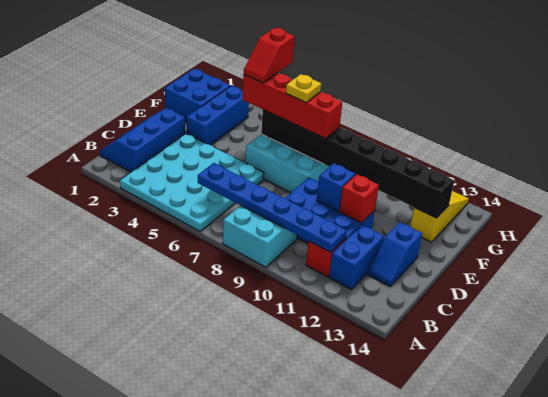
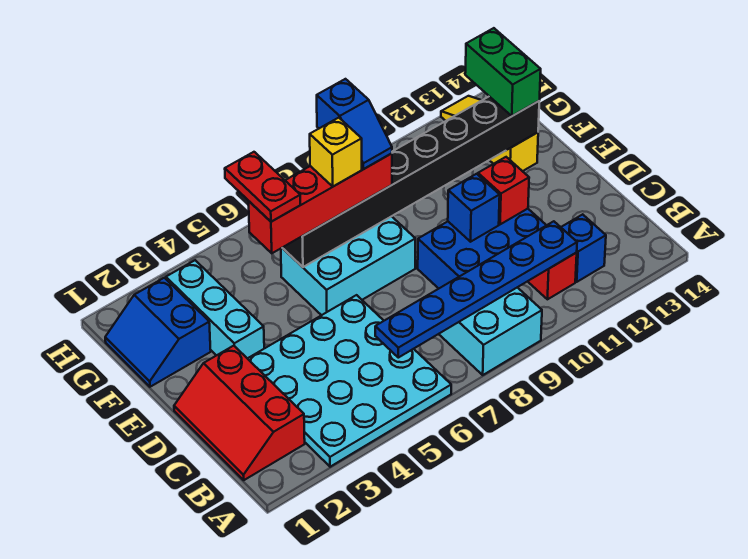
blue slope B1:D2 level 1 top 2 -> red slope B1:D2 level 1 top 2
blue brick B12:C12 level 1 -> blue brick B12 level 1
blue slope C13:D13 level 1 top D -> blue slope F8:G8 level 4 top G
blue brick E3:G3 level 1 -> cyan brick E3:G3 level 1
blue brick F1:G2 level 1 -> blue slope F1:G2 level 1 top 2
red slope F5:G5 level 4 top G -> red plate F5:G5 level 4
yellow plate F7 level 4 -> yellow brick F7 level 4
none -> green brick F13:G13 level 3

